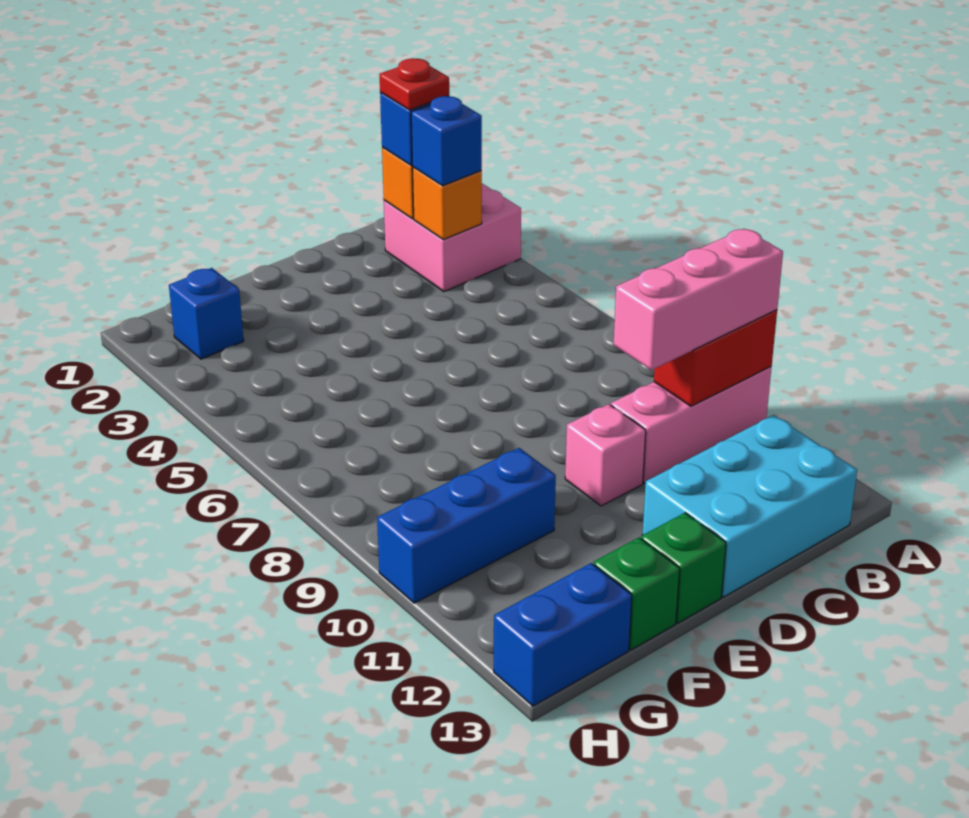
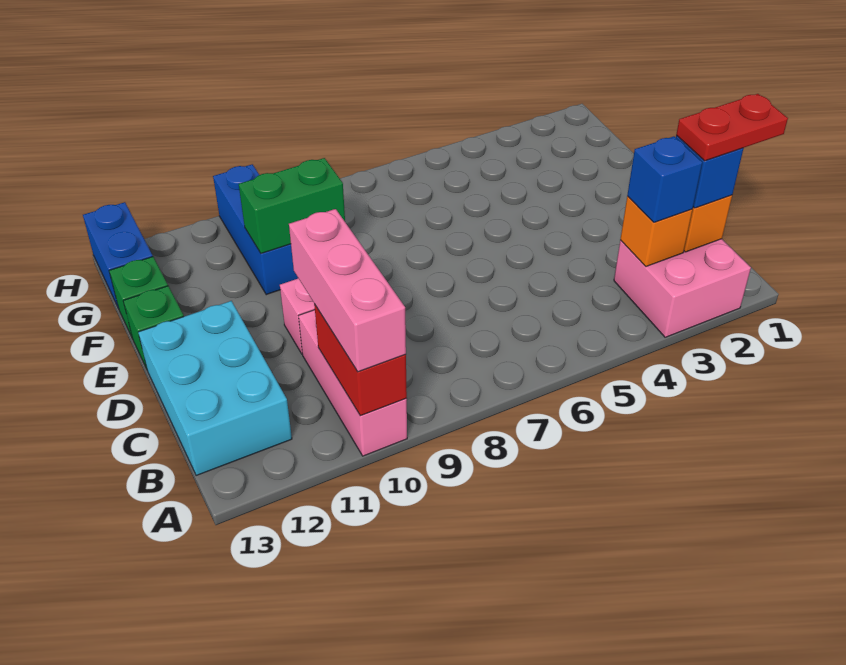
red plate B2 level 4 -> red plate B1:B2 level 4
none -> green brick F9:F10 level 2
blue brick G2 level 1 -> none

